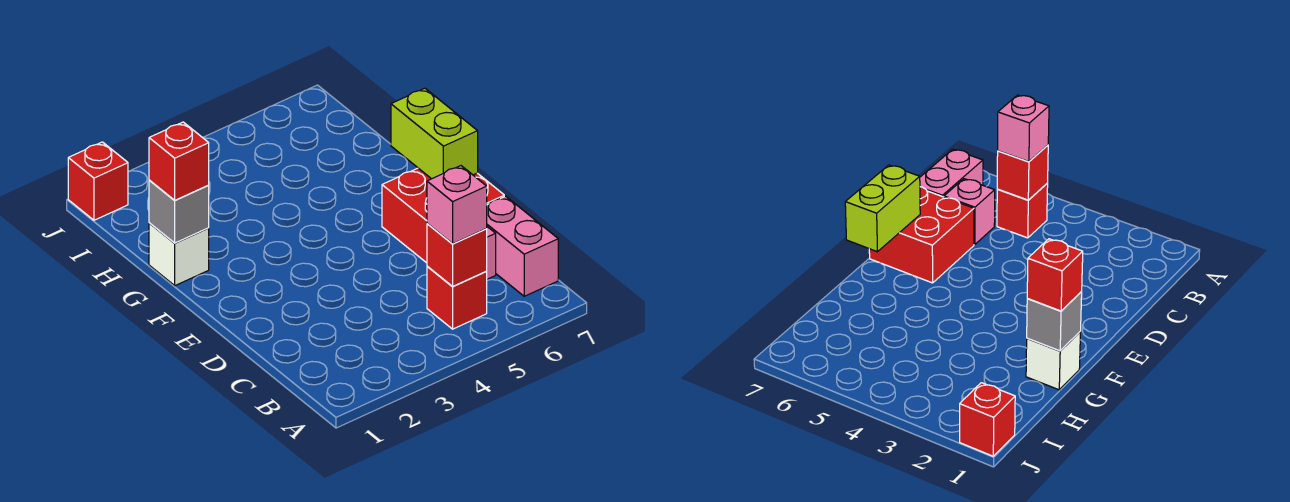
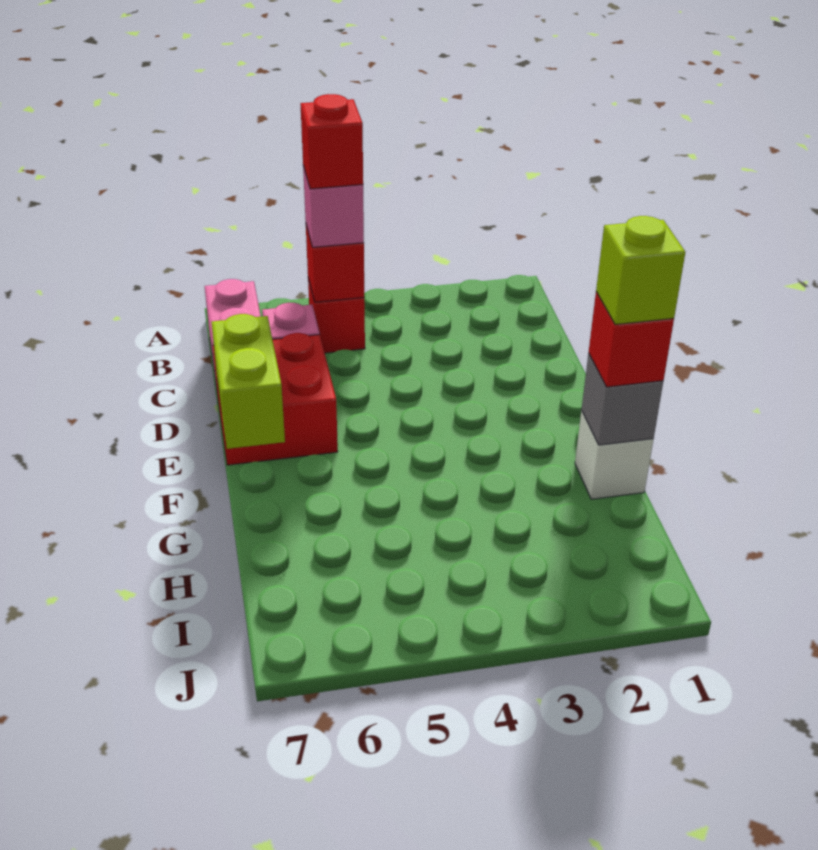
none -> lime brick G1 level 4
red brick J1 level 1 -> red brick B5 level 4

